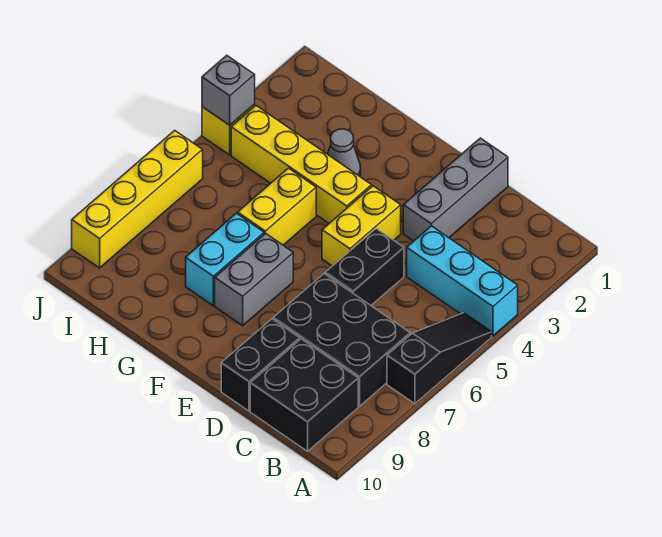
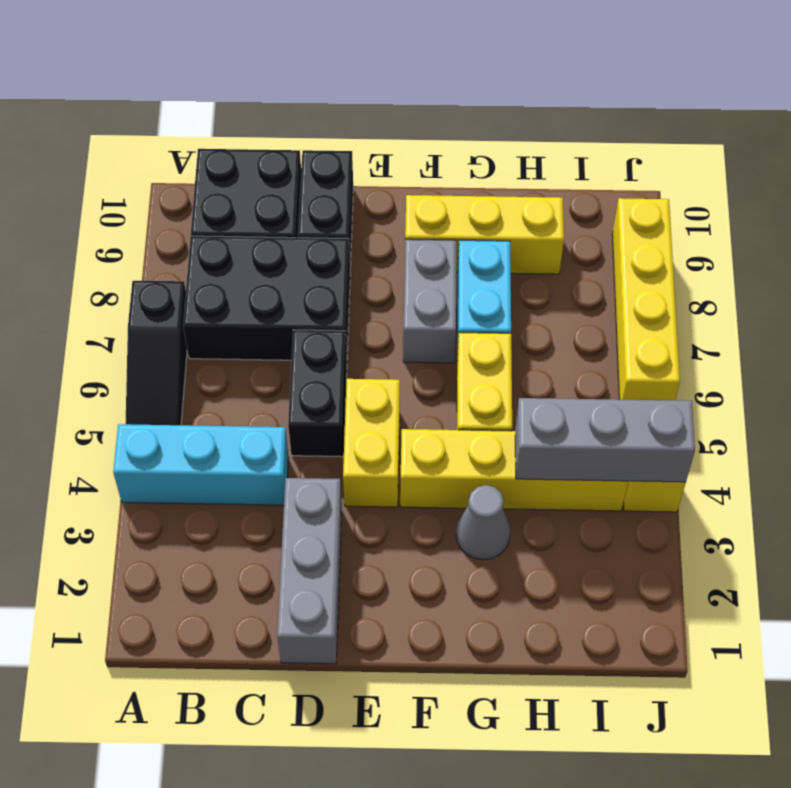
none -> yellow brick F9:H9 level 1
grey brick J4 level 2 -> grey brick H4:J4 level 2

